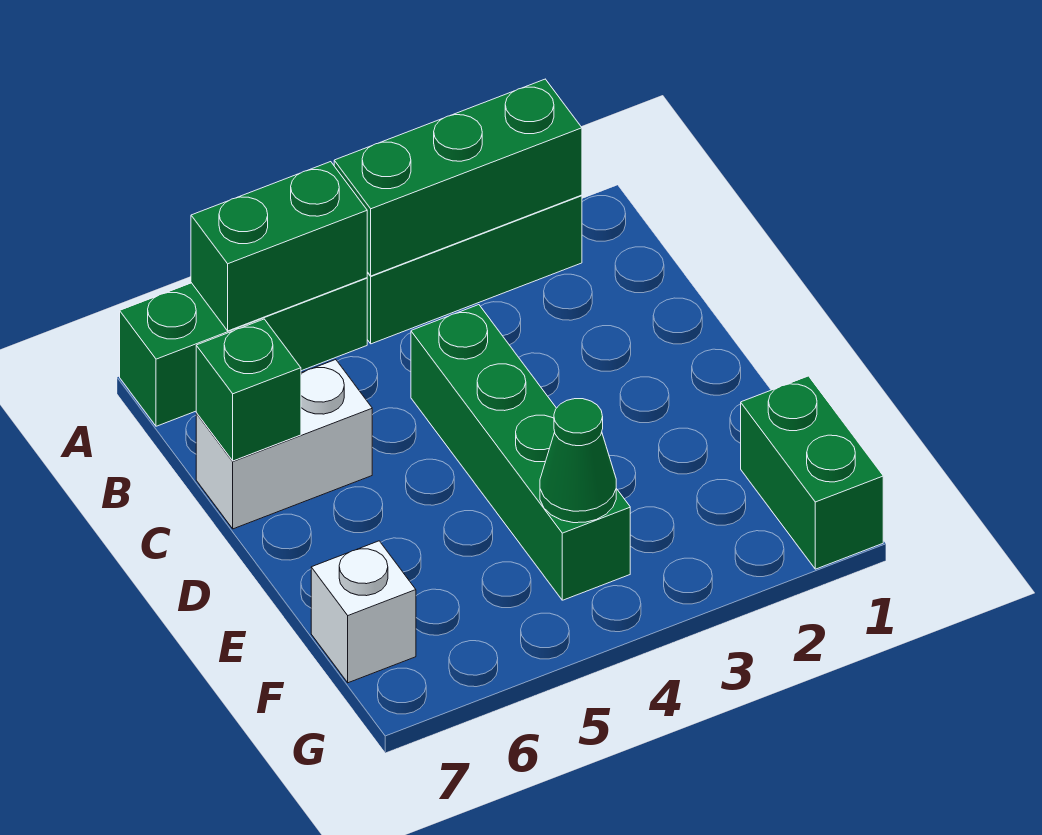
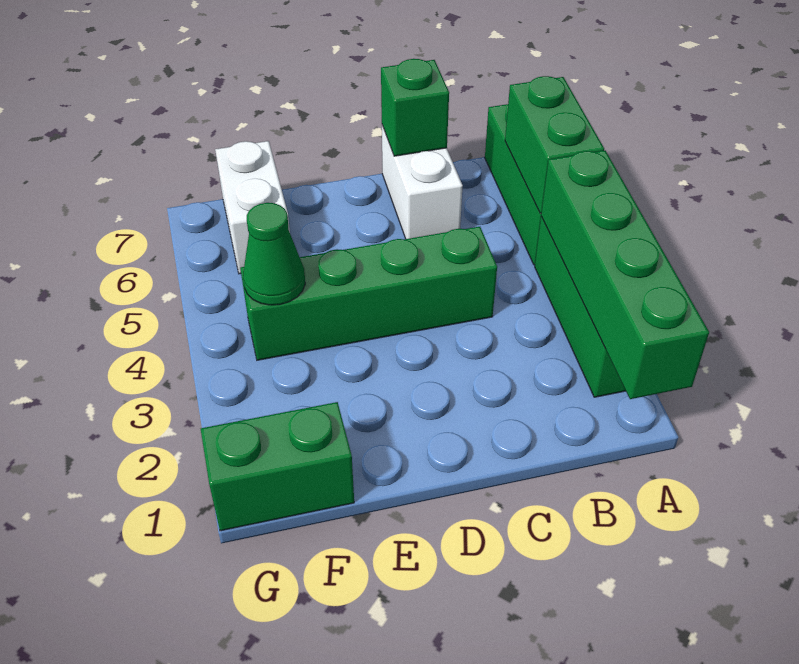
green brick A2:A4 level 2 -> green brick A1:A4 level 2
white brick F7 level 1 -> white brick F6:F7 level 1

